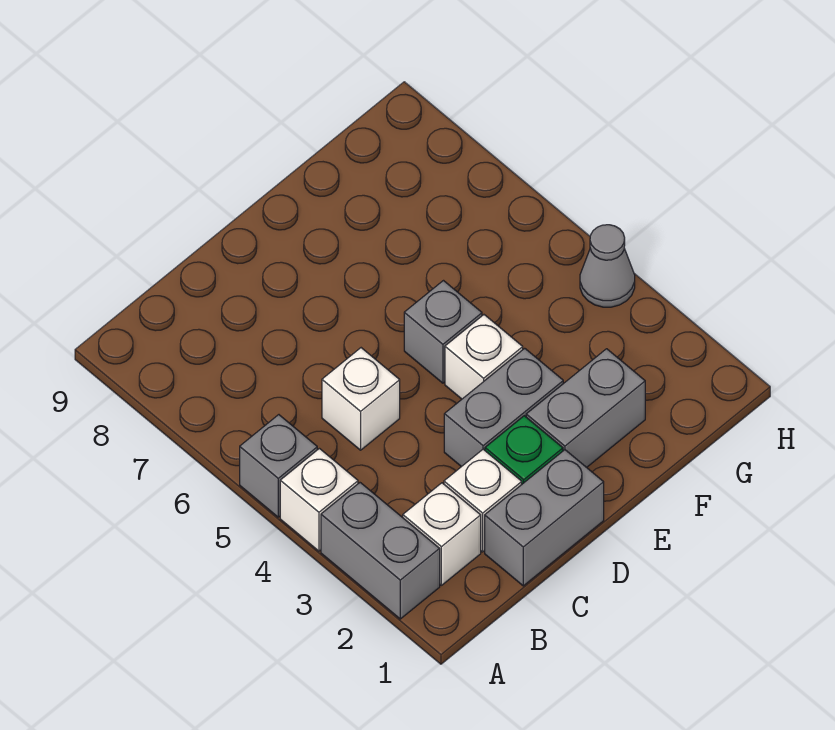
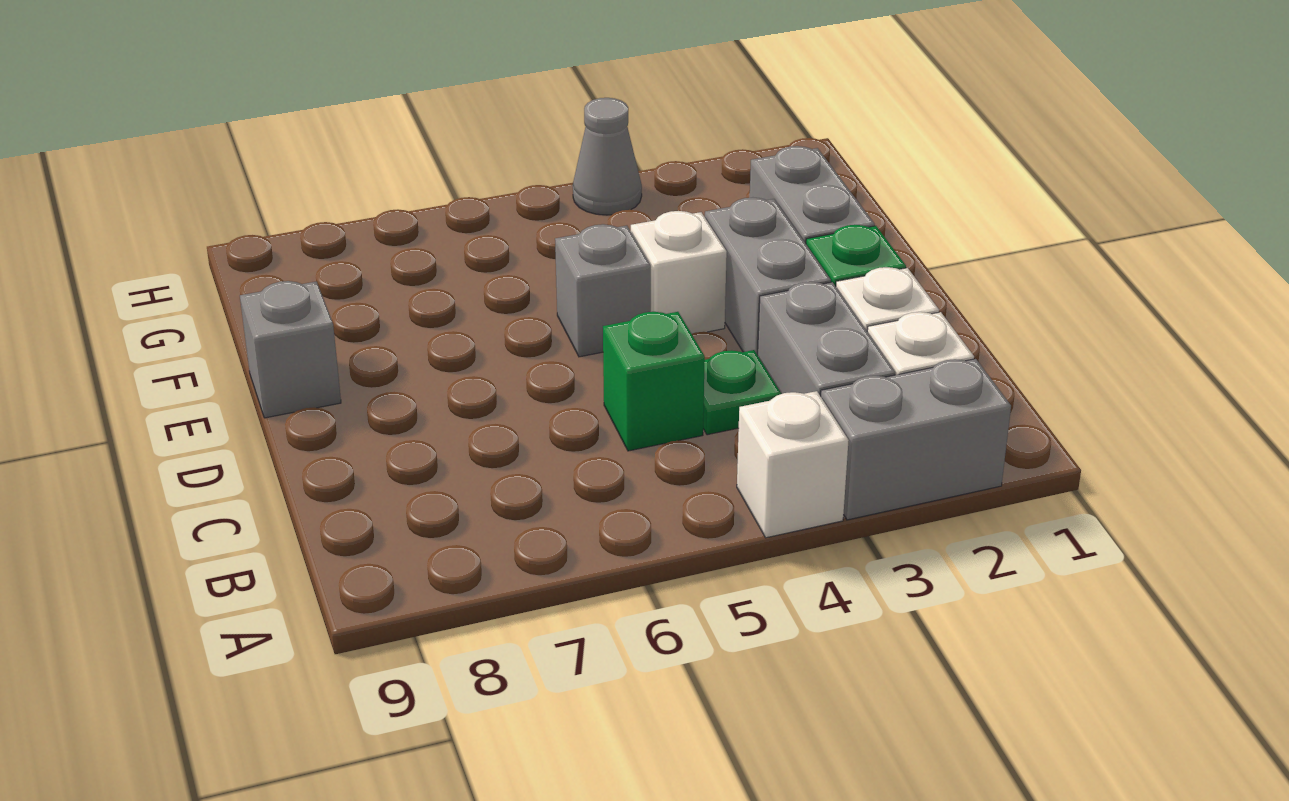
grey brick A5 level 1 -> grey brick E9 level 1
grey brick C1:D1 level 1 -> grey brick B3:C3 level 1
none -> green plate C4 level 1
white brick C5 level 1 -> green brick C5 level 1

